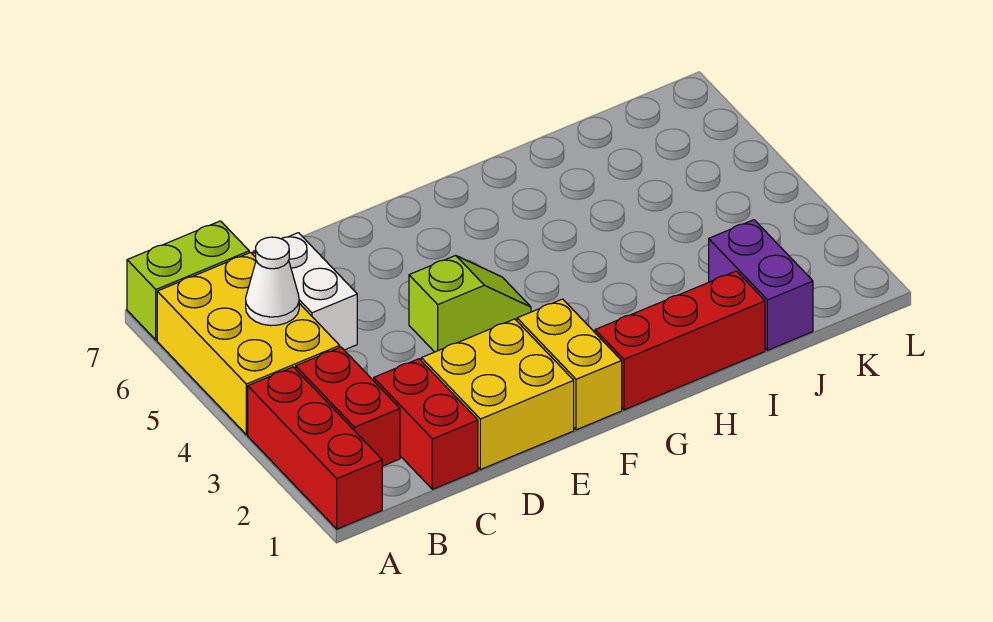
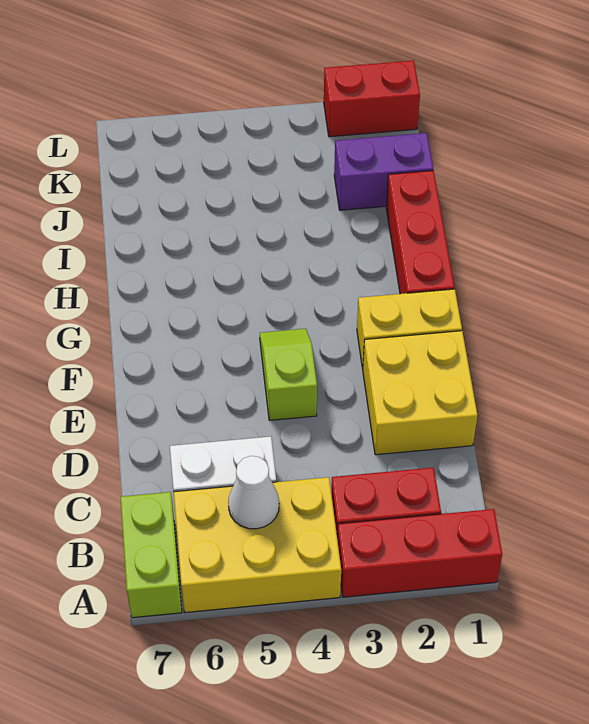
red brick C1:C2 level 1 -> red brick L1:L2 level 1

